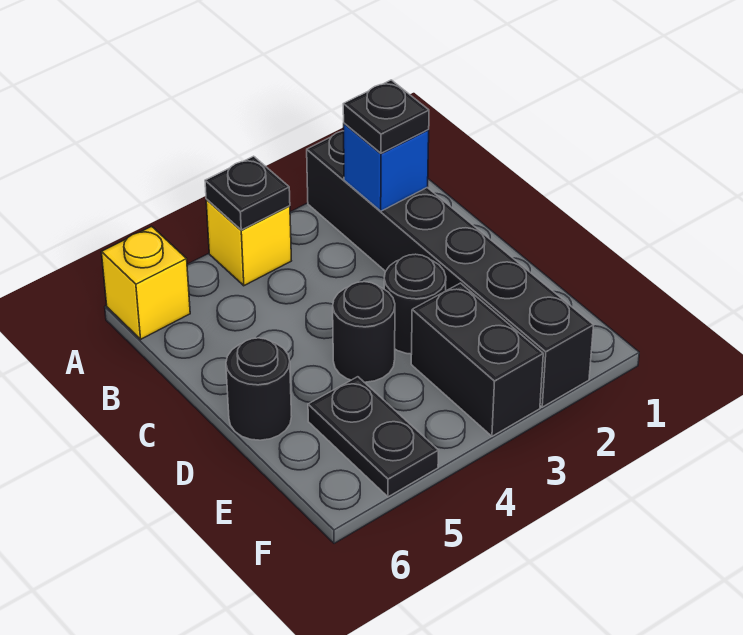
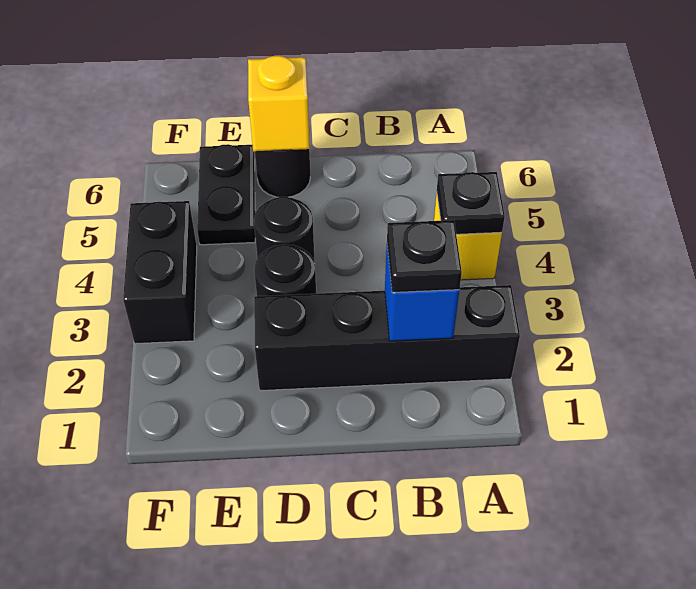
black brick A2:F2 level 1 -> black brick A2:D2 level 1
yellow brick A6 level 1 -> yellow brick D6 level 2
black brick E3:F3 level 1 -> black brick F3:F4 level 1
black plate E5:F5 level 1 -> black plate E5:E6 level 1

